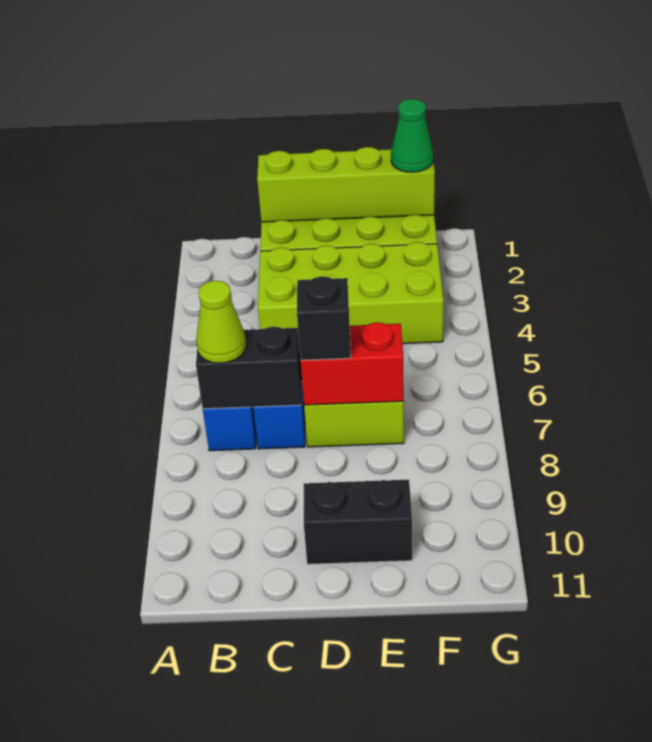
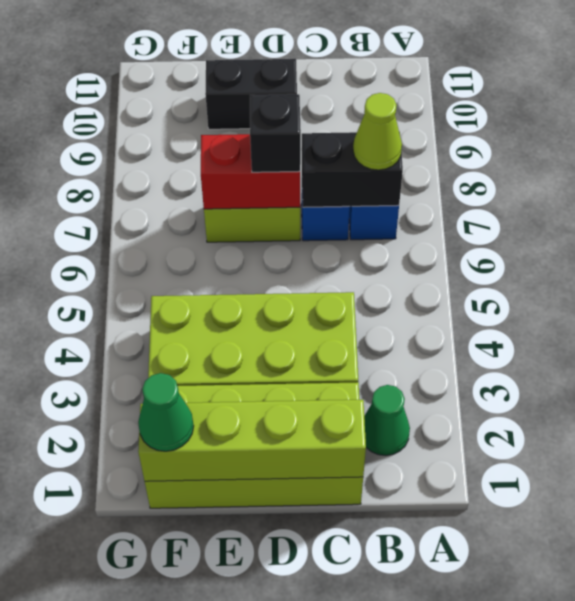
none -> green cone B2 level 1

